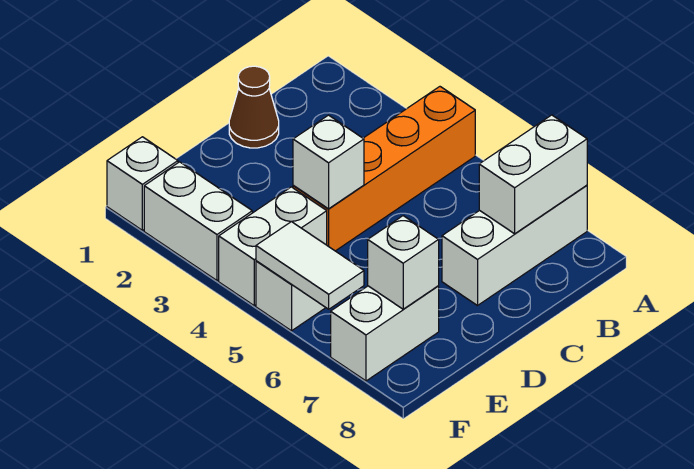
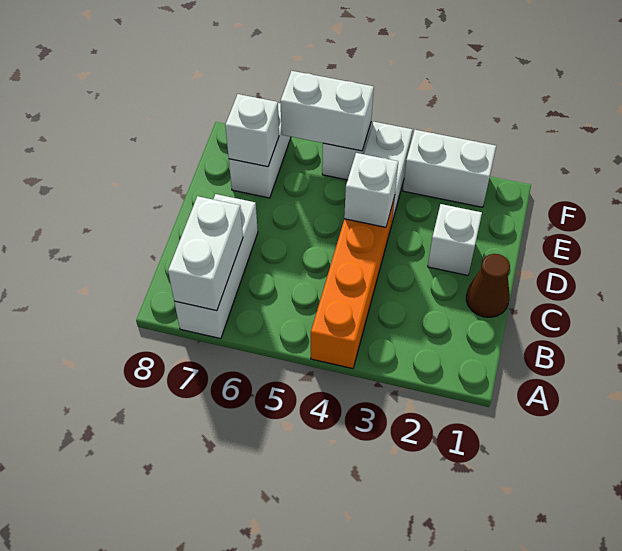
white brick F1 level 1 -> white brick D2 level 1
white tile F5:F6 level 2 -> white brick F5:F6 level 2

